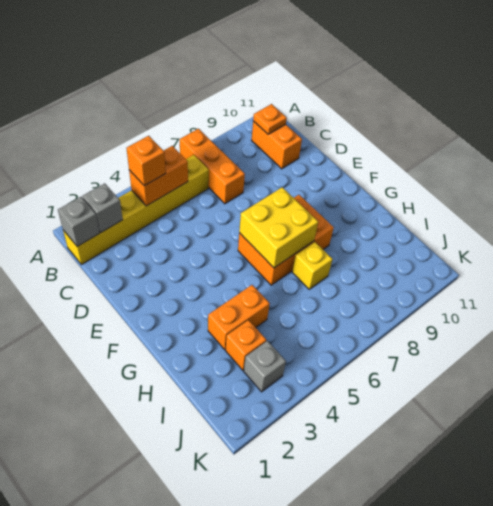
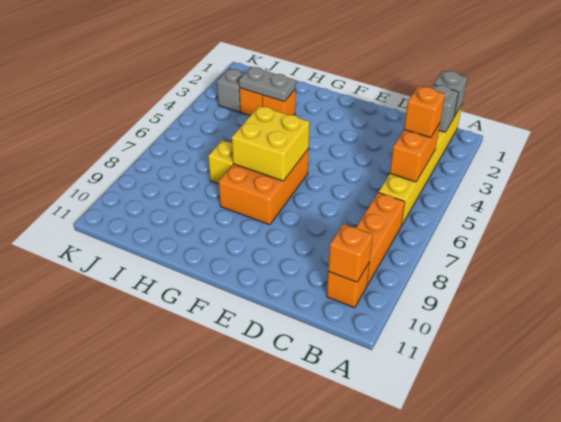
orange brick A7:C7 level 1 -> orange brick B7:B9 level 1
orange brick B10:C10 level 1 -> orange brick B10 level 1
orange plate B10 level 2 -> orange brick B10 level 2
orange brick H3:H4 level 1 -> orange brick H3 level 1
none -> grey plate H3:I3 level 2

